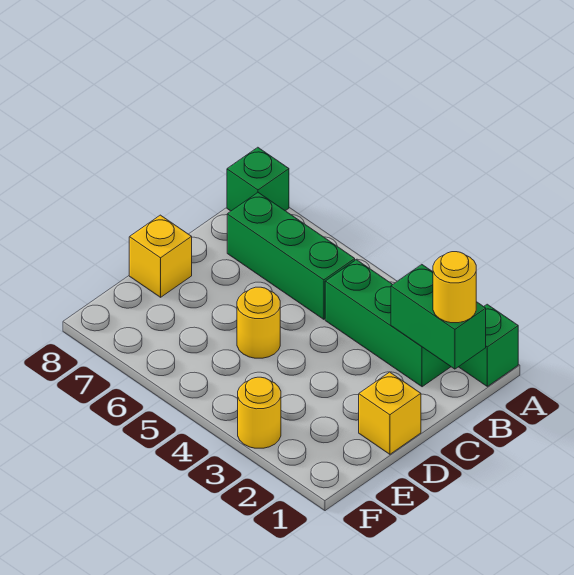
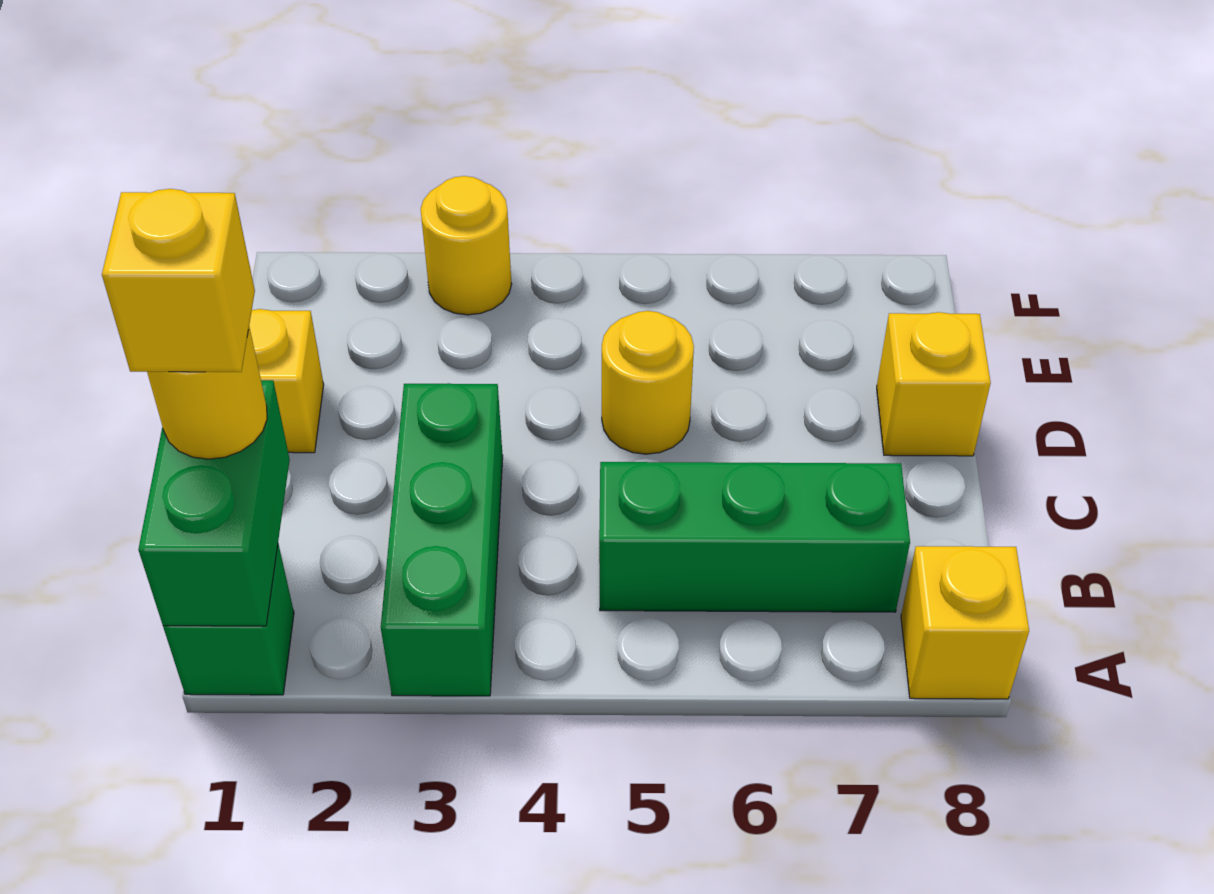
green brick A8 level 1 -> yellow brick A8 level 1
green brick B1:B2 level 2 -> green brick A1:B1 level 2
none -> yellow brick B1 level 4
green brick B2:B4 level 1 -> green brick A3:C3 level 1

